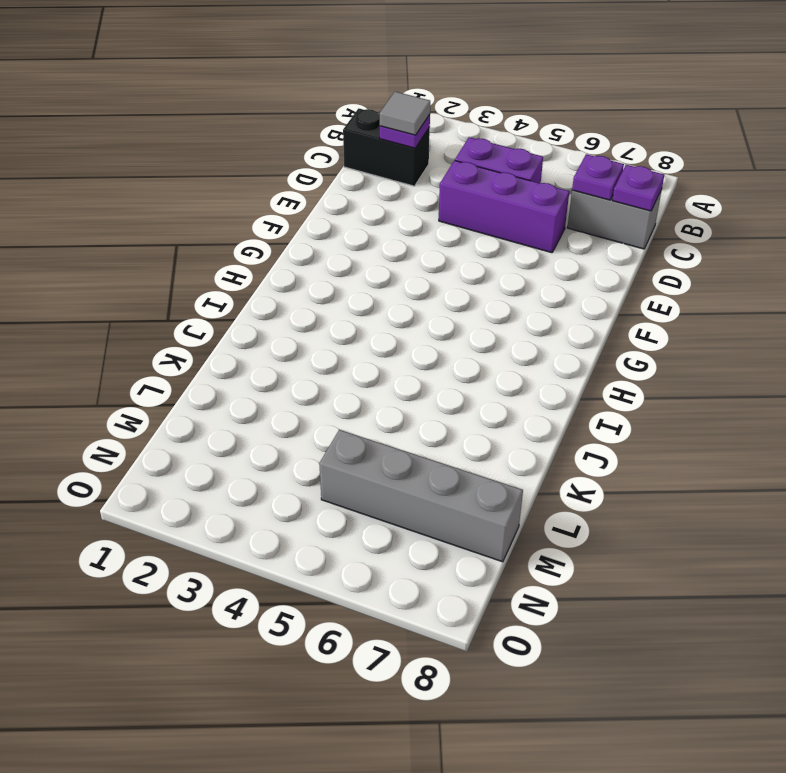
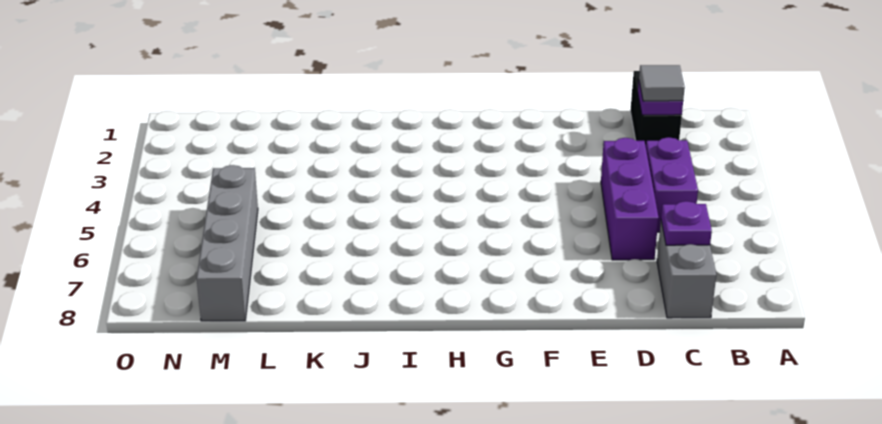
purple plate C8 level 2 -> none

